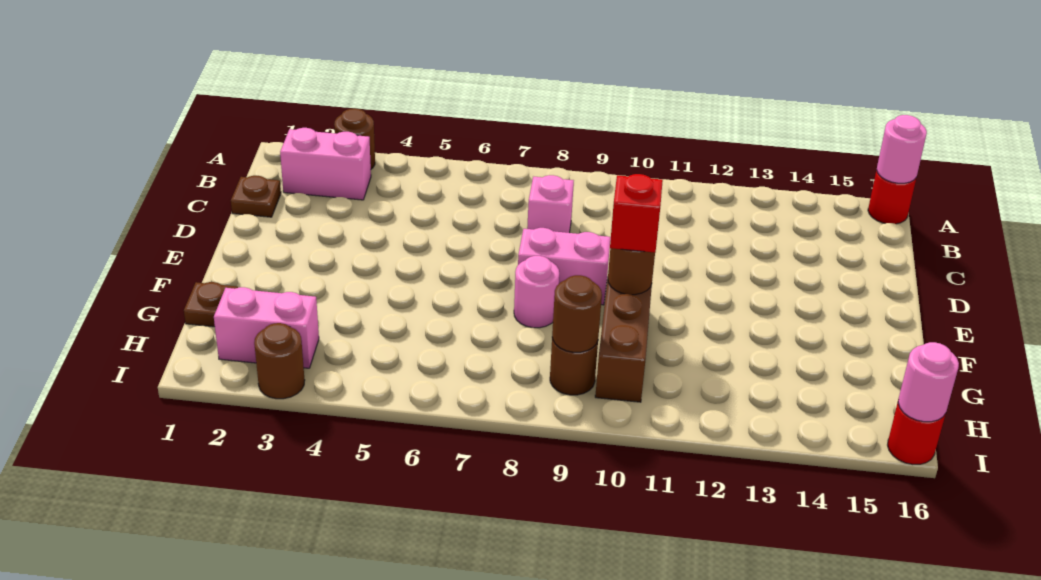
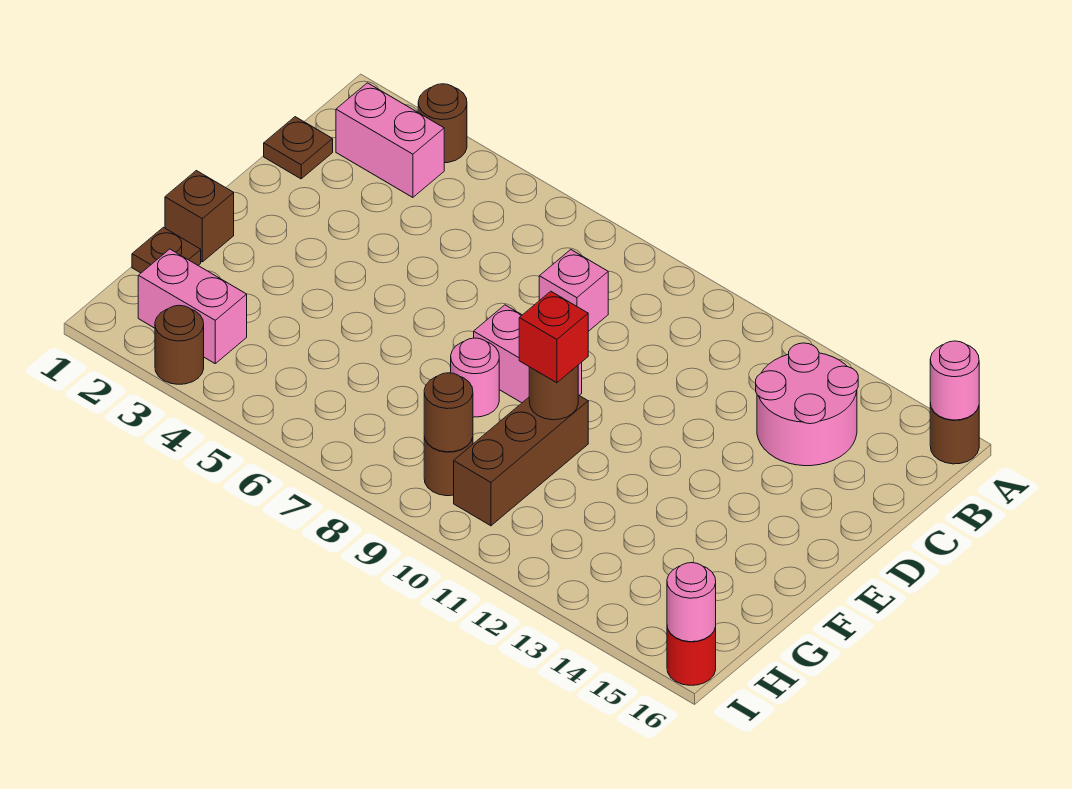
red round brick A16 level 1 -> brown round brick A16 level 1
none -> pink round brick B13:C14 level 1
none -> brown brick F1 level 1

